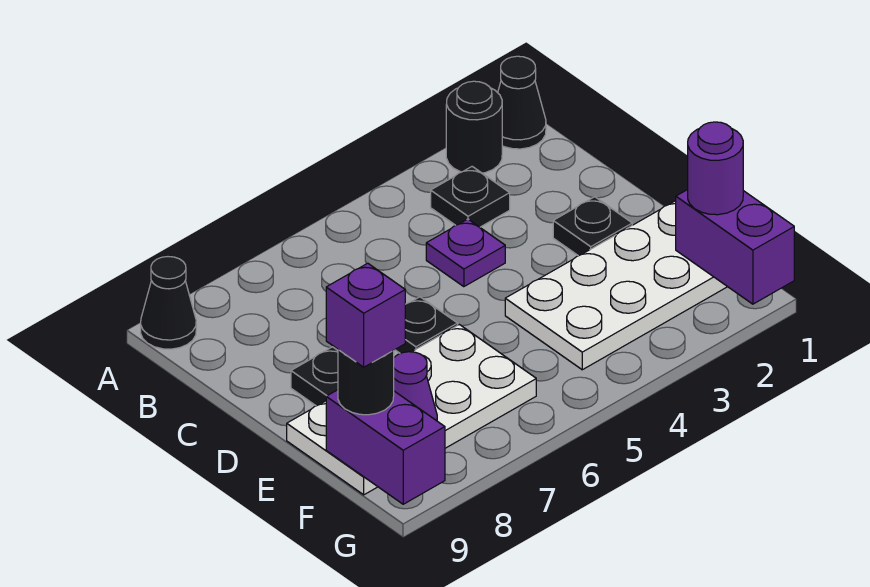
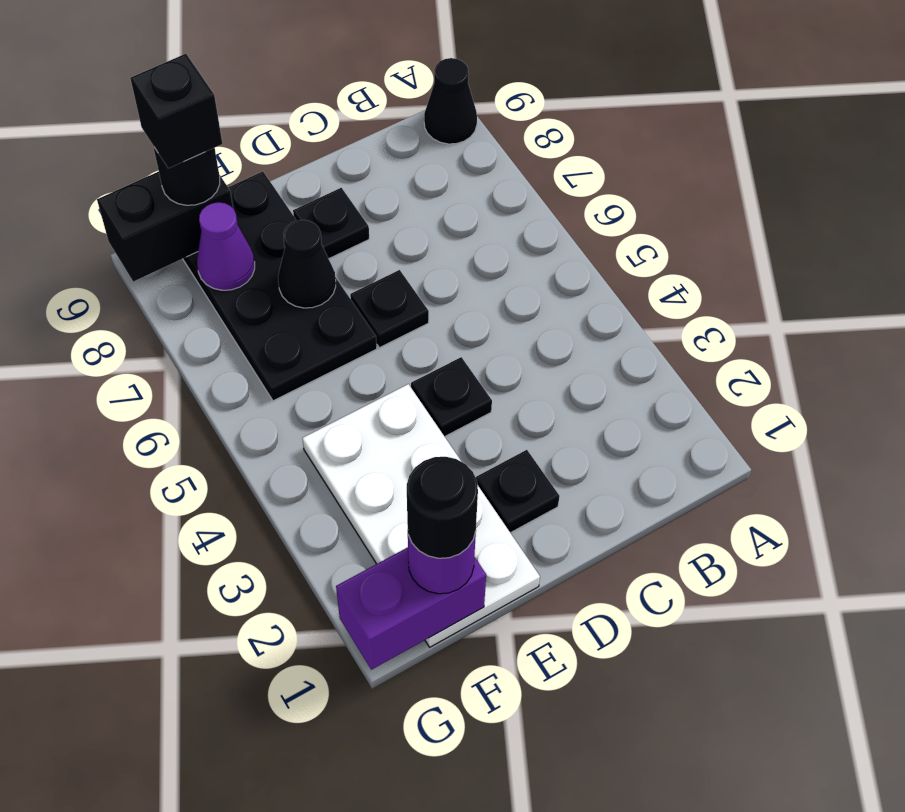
black cone A1 level 1 -> black cone E7 level 2
black round brick A2 level 1 -> black round brick F1 level 4
black plate B3 level 1 -> black plate D4 level 1
purple plate C4 level 1 -> none
white plate E6:F9 level 1 -> black plate E6:F9 level 1
purple brick F9:G9 level 2 -> black brick F9:G9 level 2
purple brick F9 level 4 -> black brick F9 level 4

